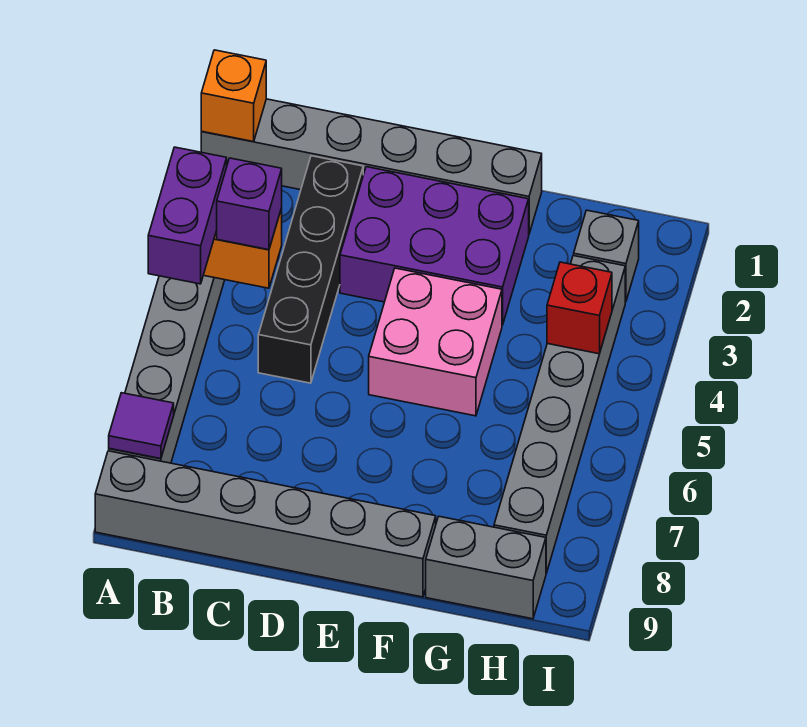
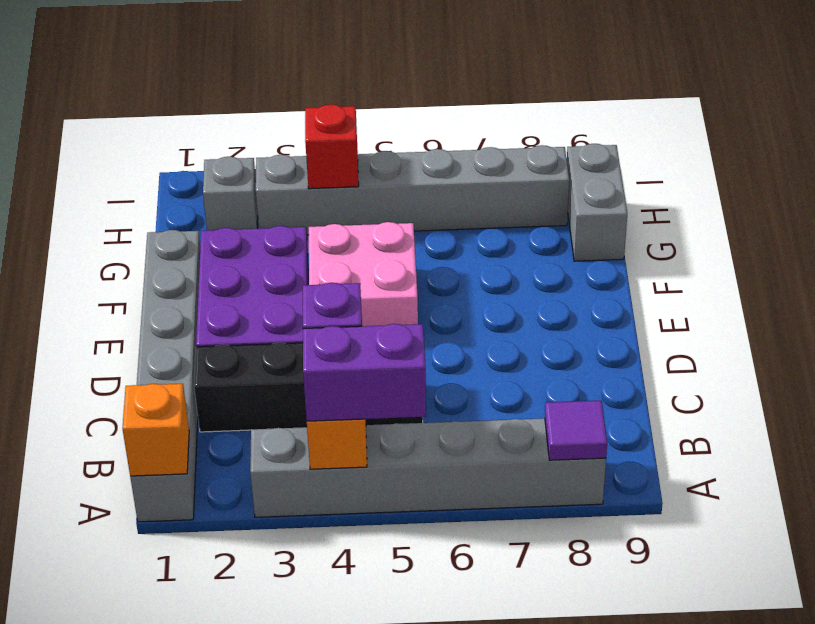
grey brick A9:F9 level 1 -> none

